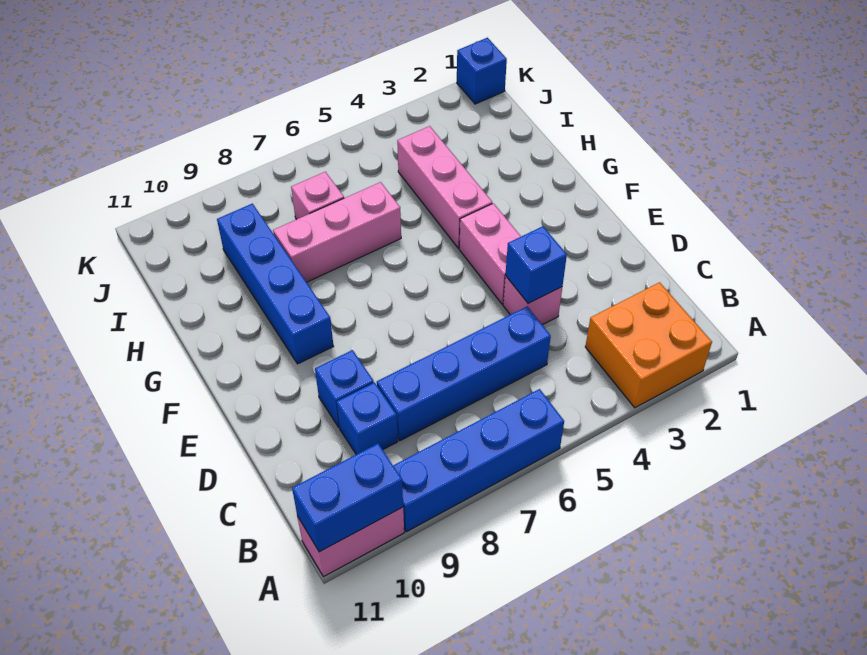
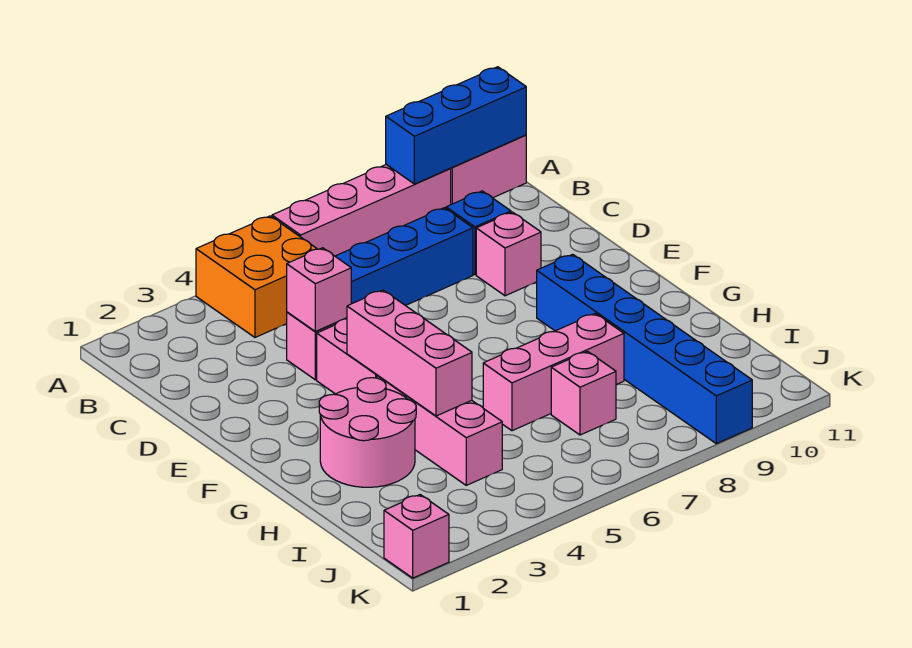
orange brick A2:B3 level 1 -> orange brick A4:B5 level 1
blue brick A6:A9 level 1 -> pink brick A6:A9 level 1
blue brick A10:A11 level 2 -> blue brick A9:A11 level 2
blue brick D4 level 2 -> pink brick D4 level 2
blue brick D9 level 1 -> pink brick D9 level 1
none -> pink brick F4:H4 level 2
blue brick F9:I9 level 1 -> blue brick F9:K9 level 1
none -> pink round brick G2:H3 level 1
blue brick K1 level 1 -> pink brick K1 level 1

